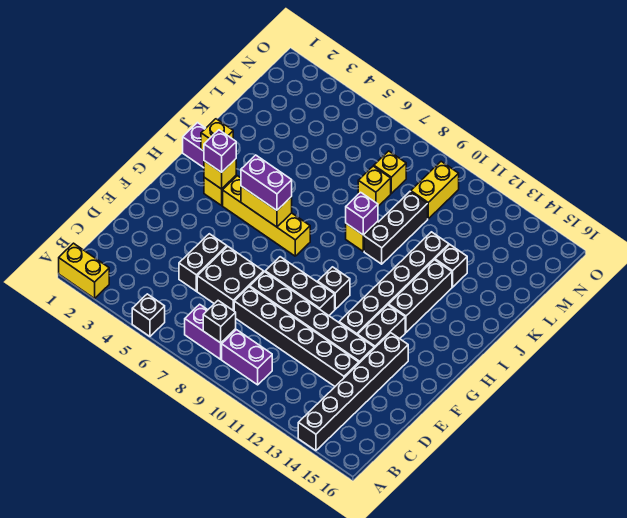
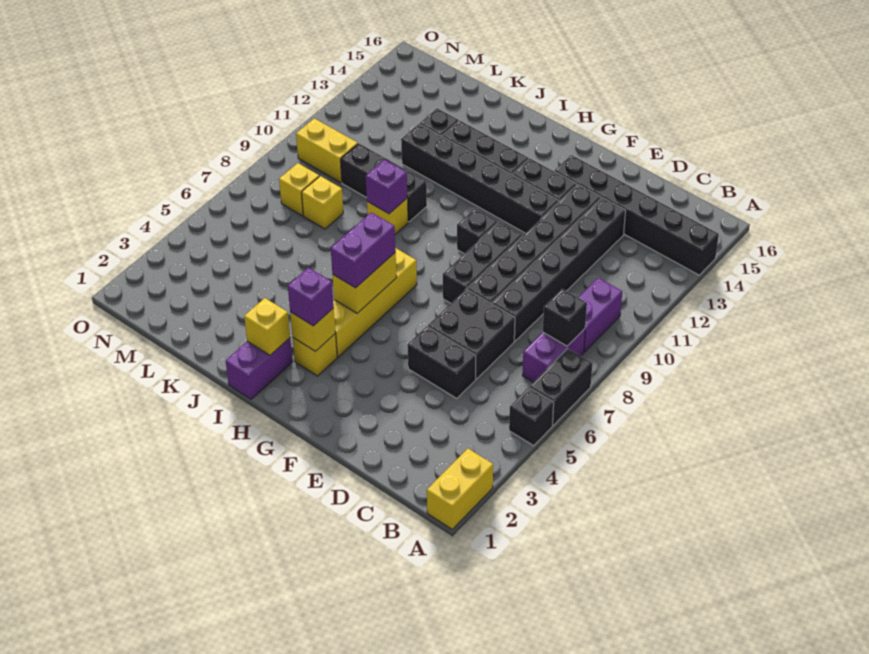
none -> black brick A6:A7 level 1

